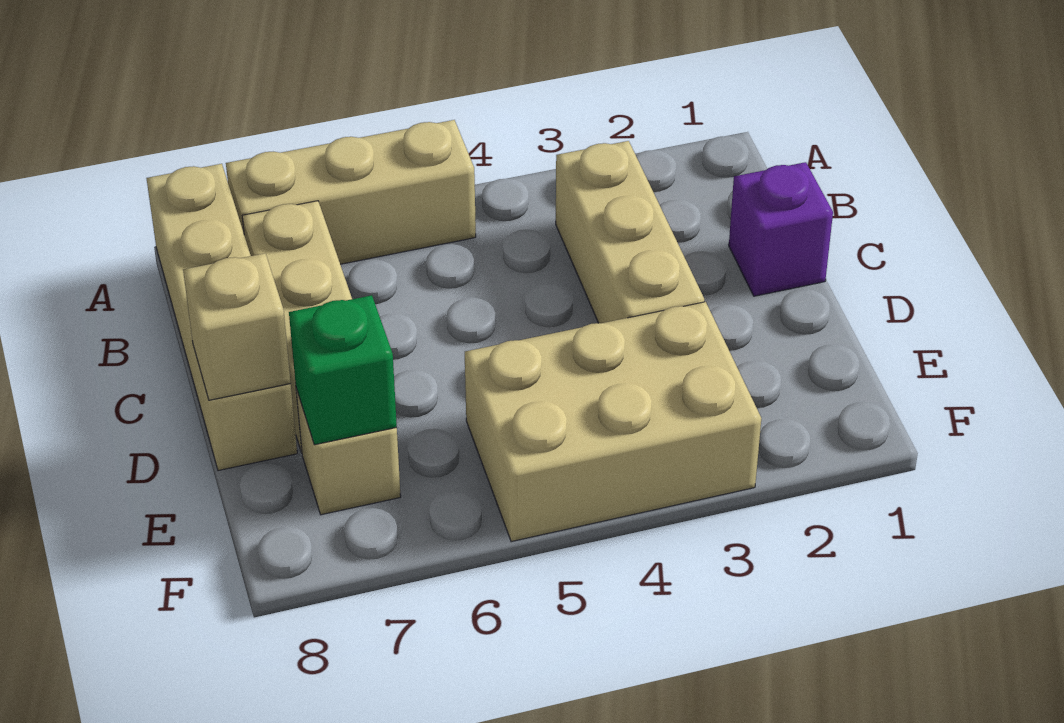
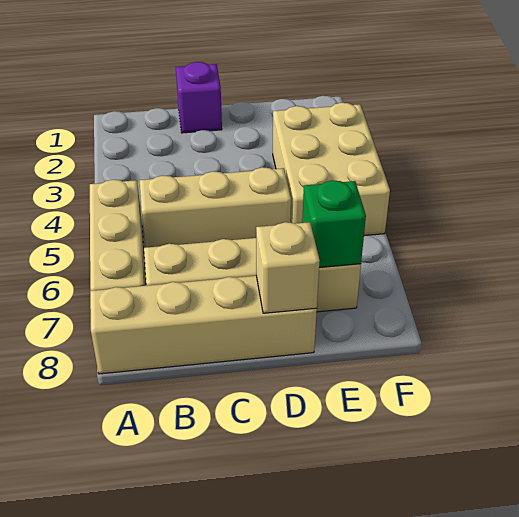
tan brick B3:D3 level 1 -> tan brick B5:D5 level 1

